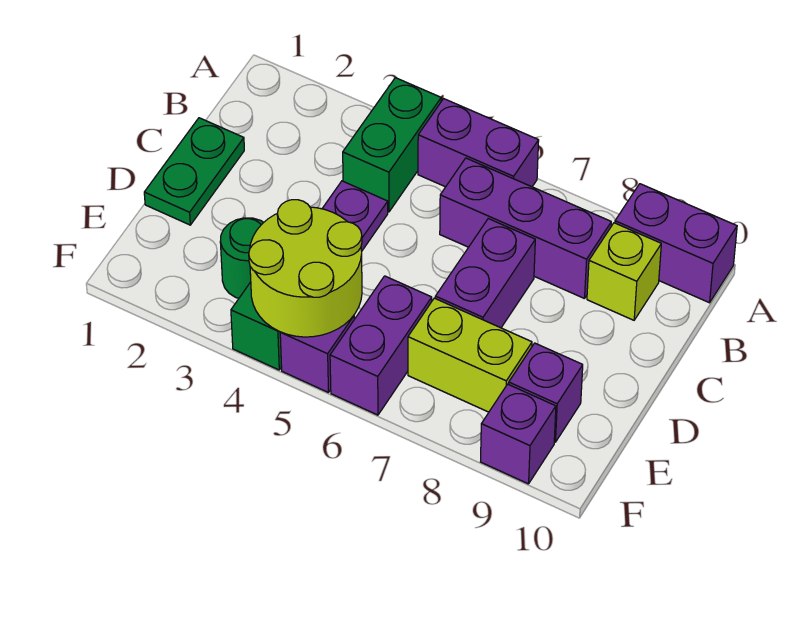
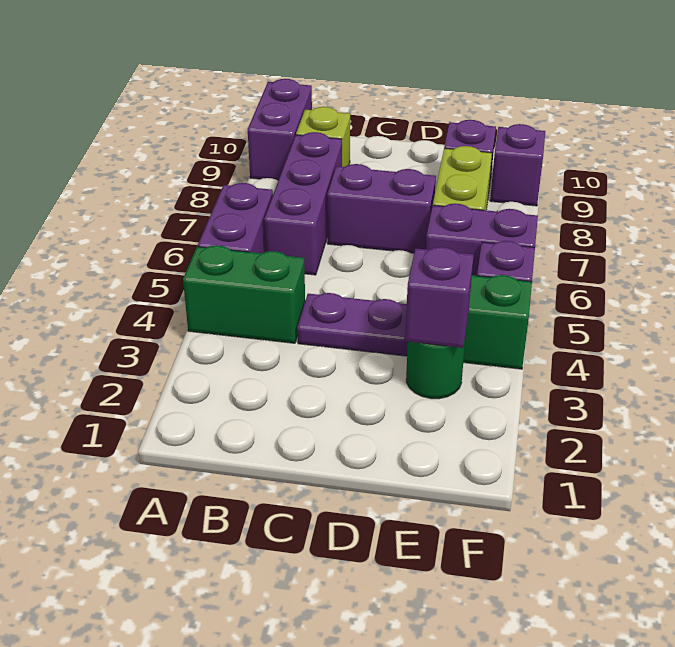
green plate C1:D1 level 1 -> none
none -> purple brick E3 level 2
lime round brick E4:F5 level 2 -> none

